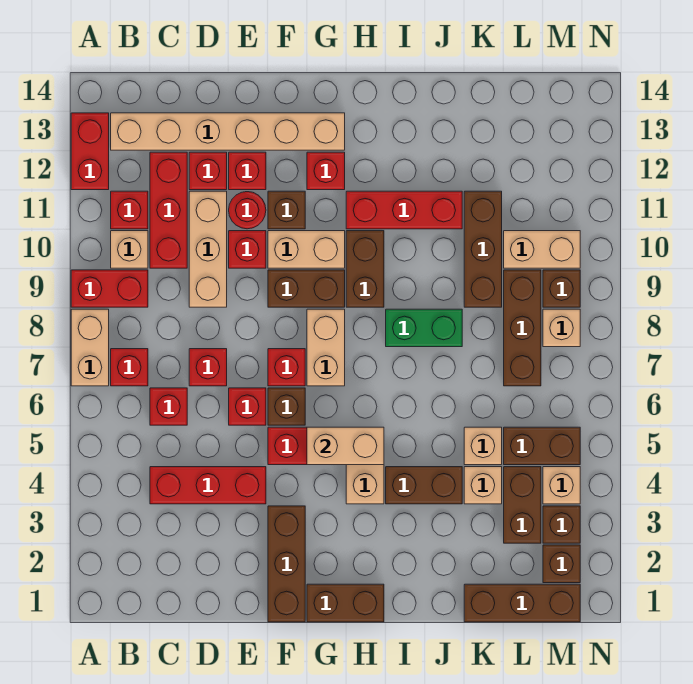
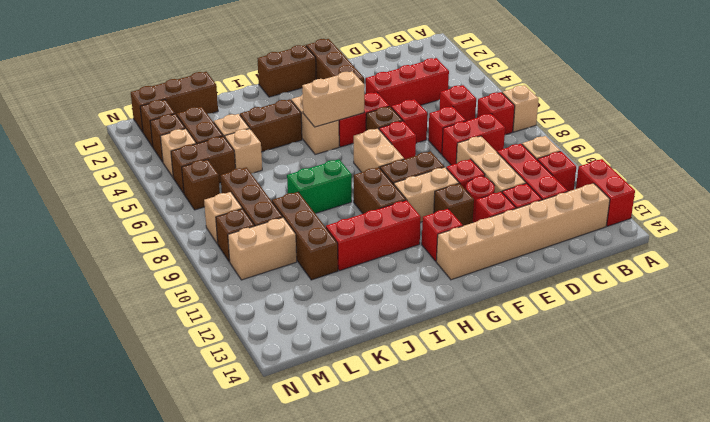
tan brick A7:A8 level 1 -> tan brick A7 level 1
red brick A9:B9 level 1 -> red brick C8:D8 level 1
none -> brown brick M6 level 1

